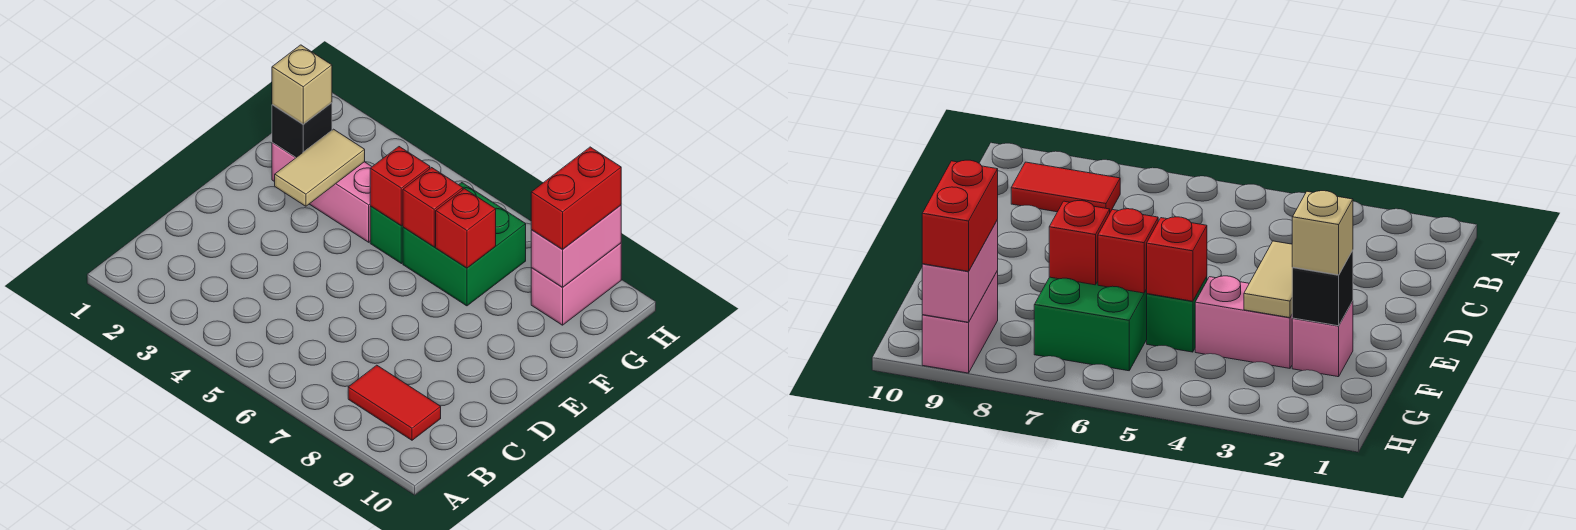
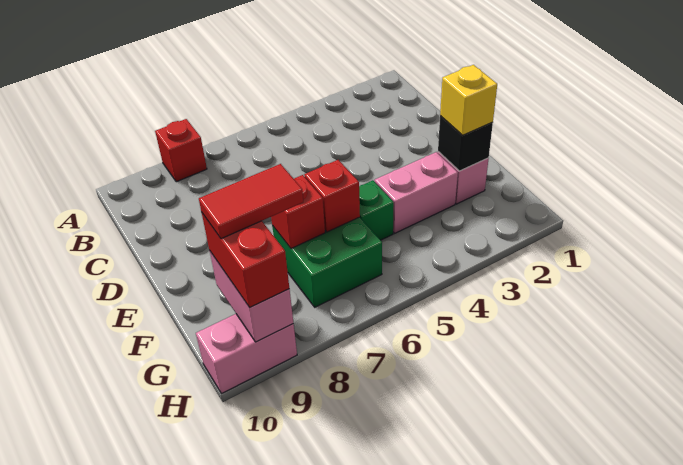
red tile B8:B9 level 1 -> red tile G8:G9 level 4
tan tile E3:F3 level 2 -> none
tan brick F2 level 3 -> yellow brick F2 level 3
red brick F5 level 2 -> red brick A8 level 1
pink brick G9:H9 level 1 -> pink brick H9:H10 level 1

